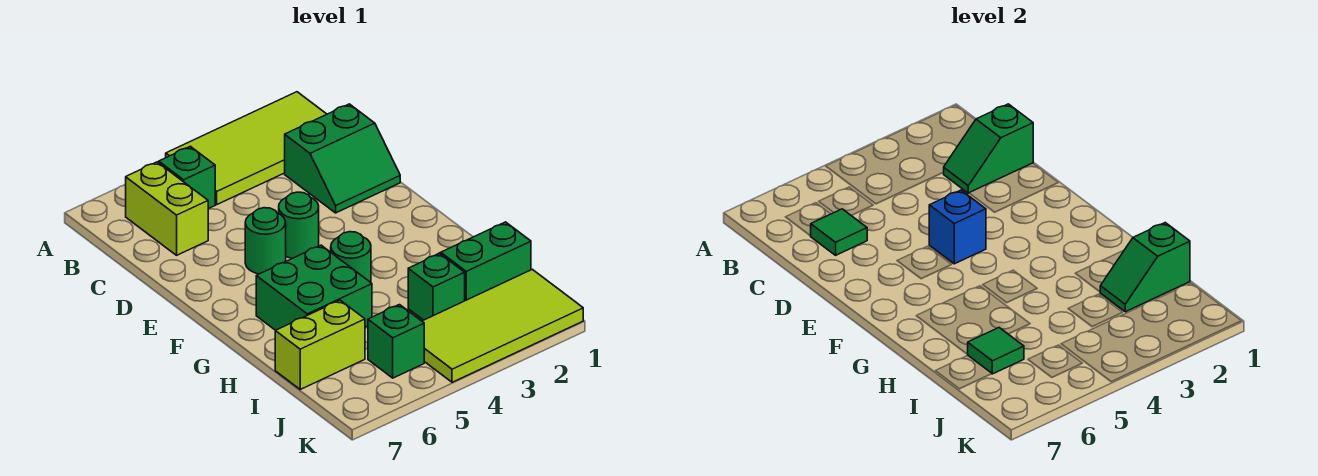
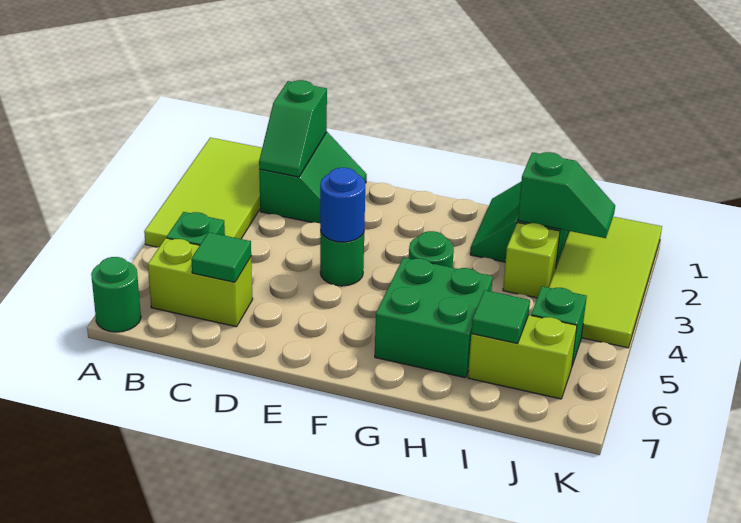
blue brick E4 level 2 -> blue round brick E4 level 2
green round brick E5 level 1 -> green round brick A7 level 1
green slope I1:I2 level 2 top 1 -> green slope I2:J2 level 2 top I
green brick I3 level 1 -> lime brick I3 level 1
lime brick I6:I7 level 1 -> lime brick I6:J6 level 1

